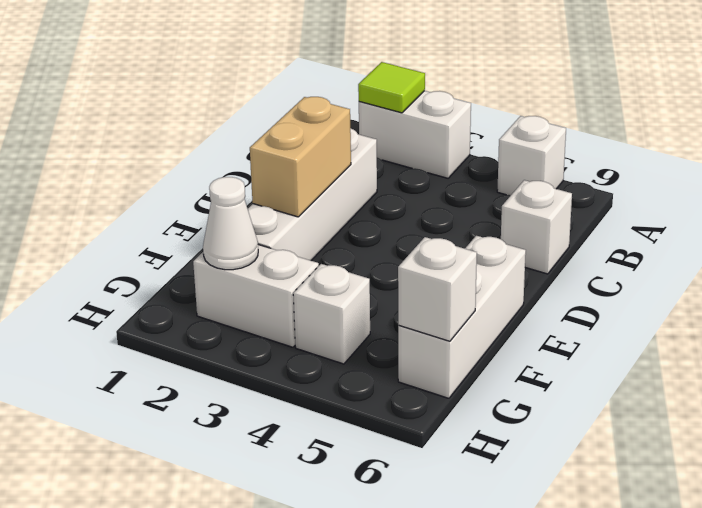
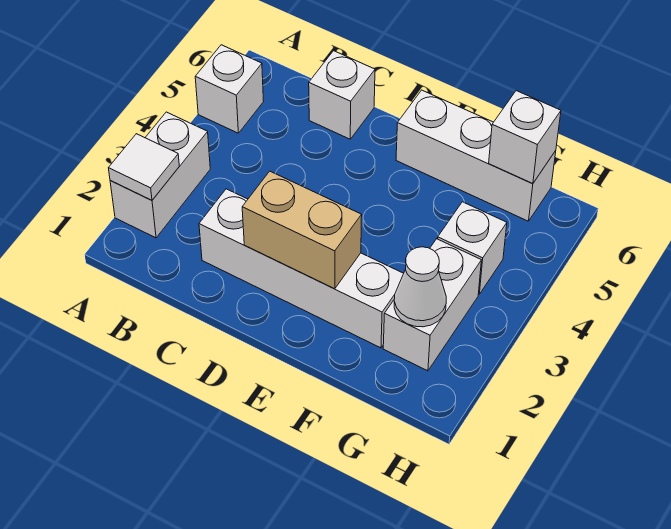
lime tile A2 level 2 -> white tile A2 level 2

